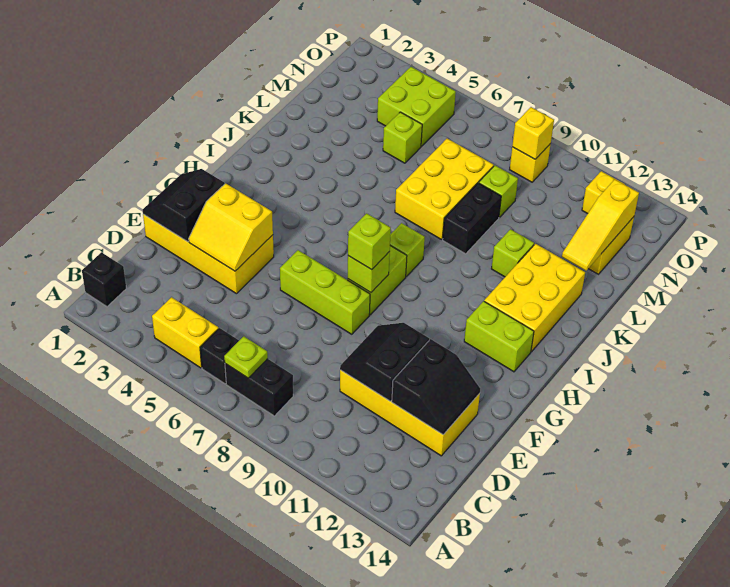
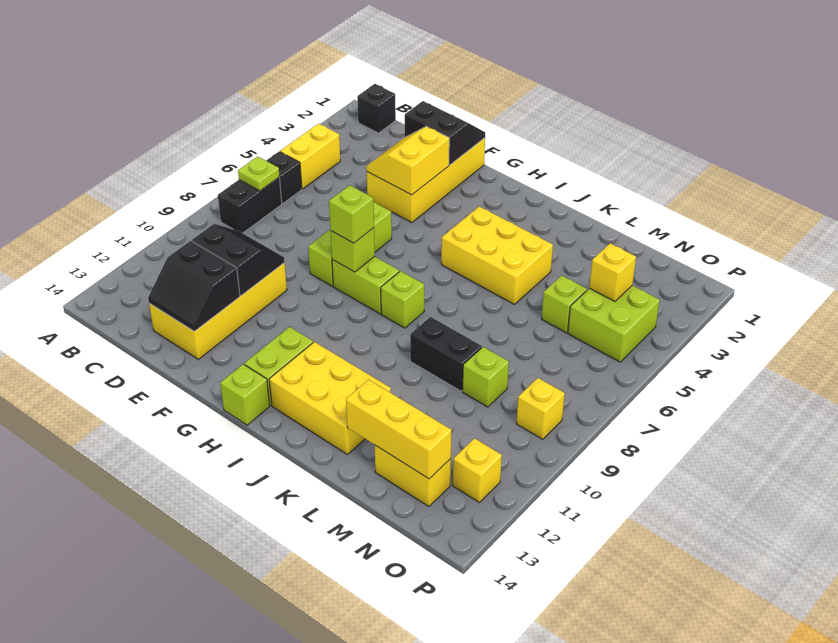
yellow brick K7:M8 level 1 -> yellow brick I4:K5 level 1
lime brick K11 level 1 -> lime brick H14 level 1
yellow slope L13:N13 level 2 top N -> yellow brick L13:N13 level 2
yellow brick O9 level 2 -> yellow brick N4 level 2

